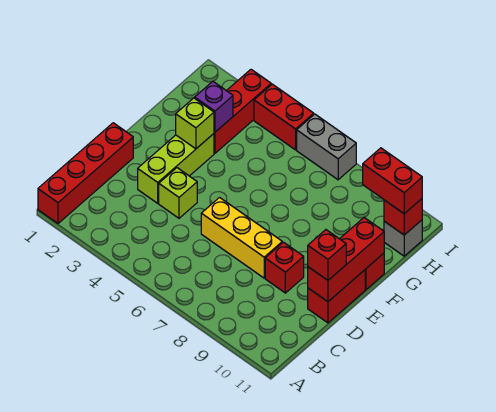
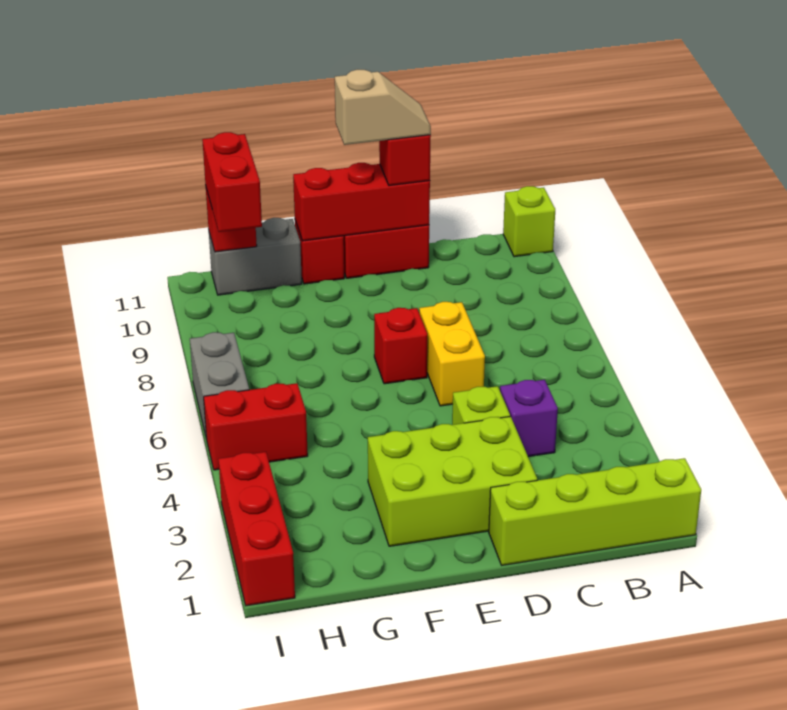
red brick A1:D1 level 1 -> lime brick A1:D1 level 1
lime brick D3:F3 level 1 -> lime brick D2:F3 level 1
yellow brick D6:D8 level 1 -> yellow brick D6:D7 level 1
red brick D9 level 1 -> red brick E7 level 1
none -> tan slope D11:E11 level 4 top E
lime brick F3 level 2 -> lime brick A11 level 1
red brick G3:I3 level 1 -> red brick I1:I3 level 1
purple brick G3 level 2 -> purple brick C4 level 1
grey brick H11 level 1 -> grey brick G11:H11 level 1
red brick I4:I5 level 1 -> red brick H5:I5 level 1

